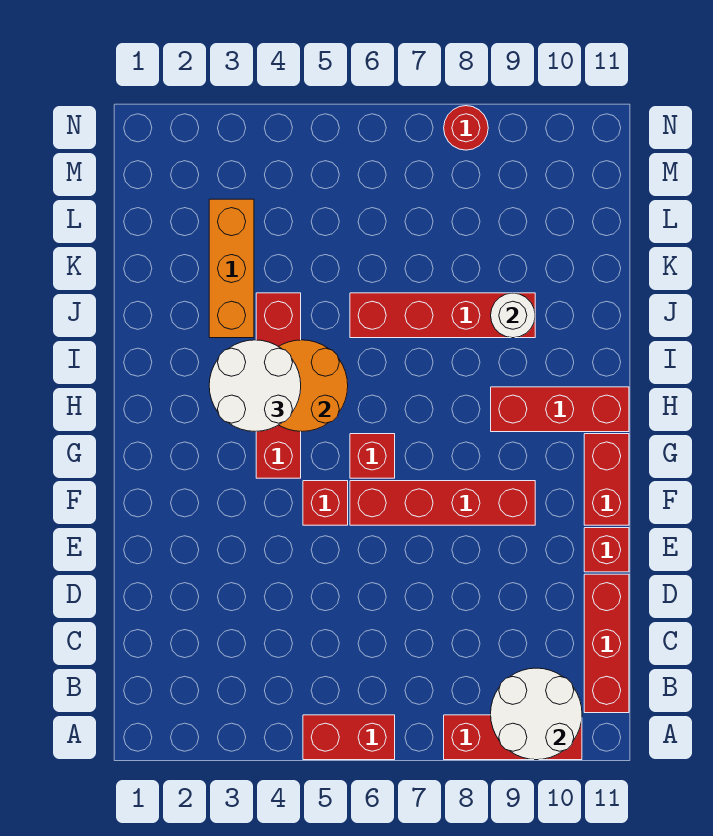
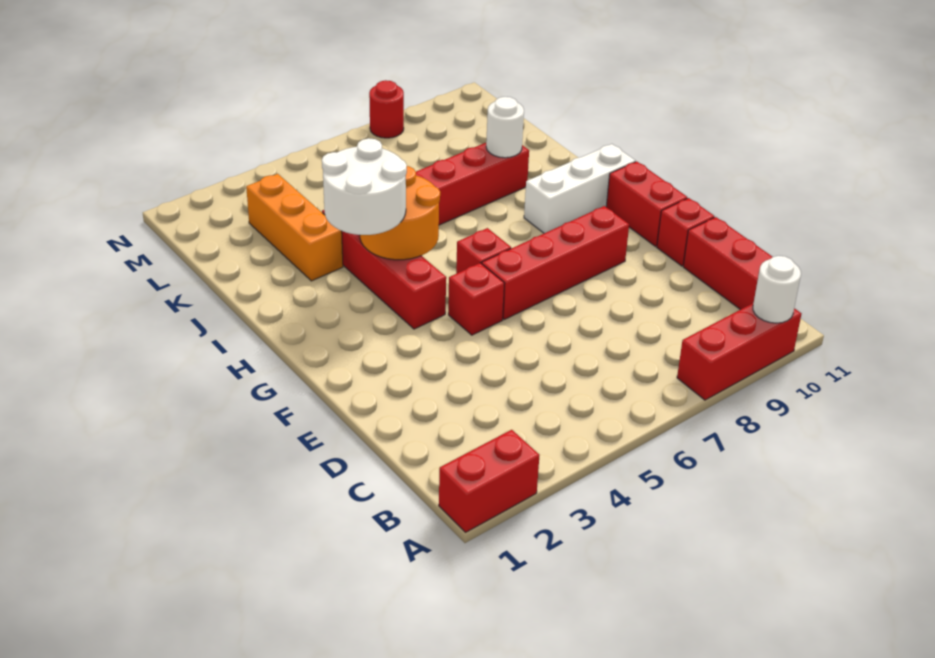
red brick A5:A6 level 1 -> red brick A1:A2 level 1
white round brick A9:B10 level 2 -> white round brick A10 level 2
red brick H9:H11 level 1 -> white brick H9:H11 level 1

